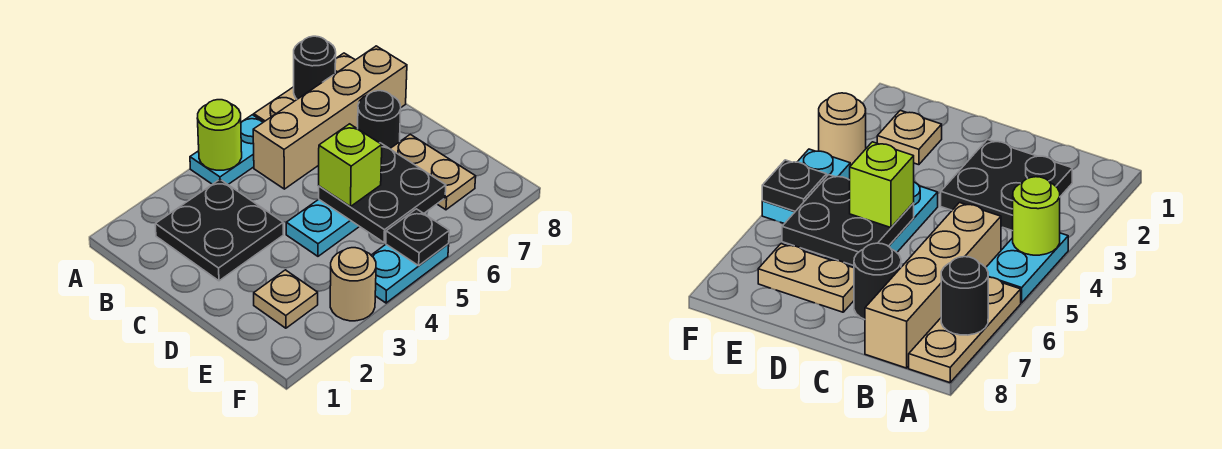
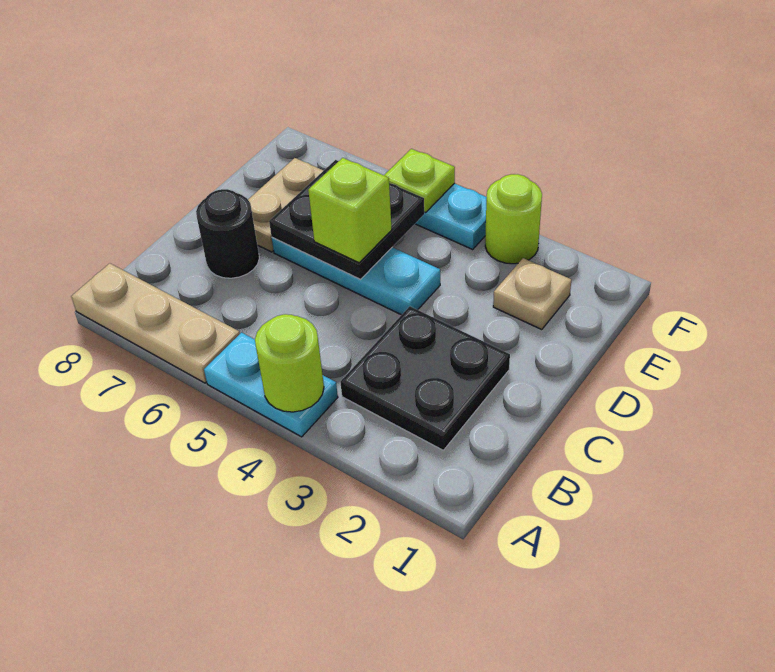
black round brick A7 level 2 -> none
tan brick B5:B8 level 1 -> none
tan round brick F3 level 1 -> lime round brick F3 level 1
black plate F5 level 2 -> lime plate F5 level 2

